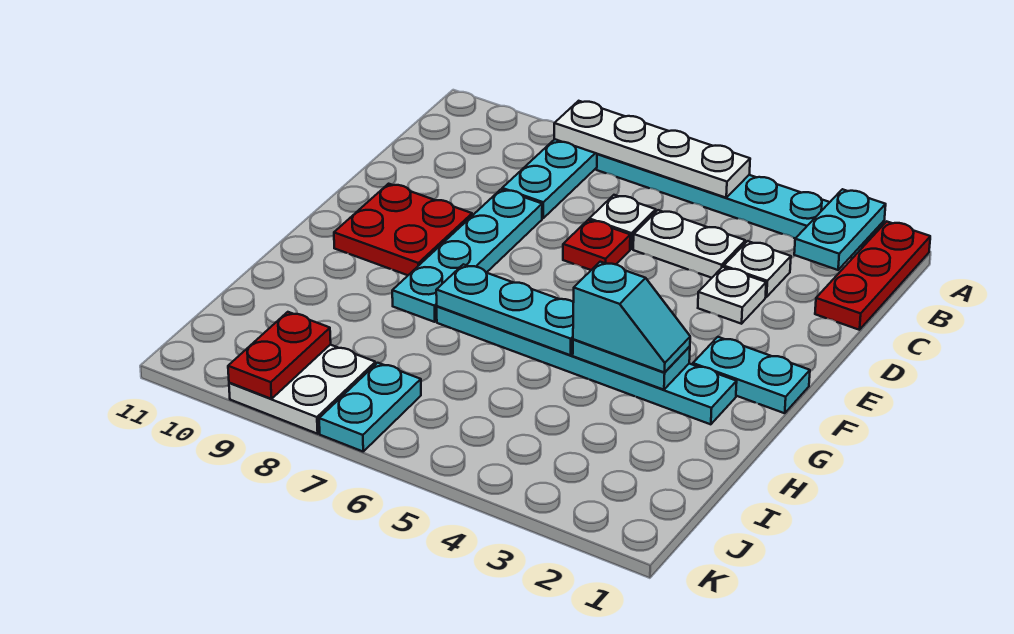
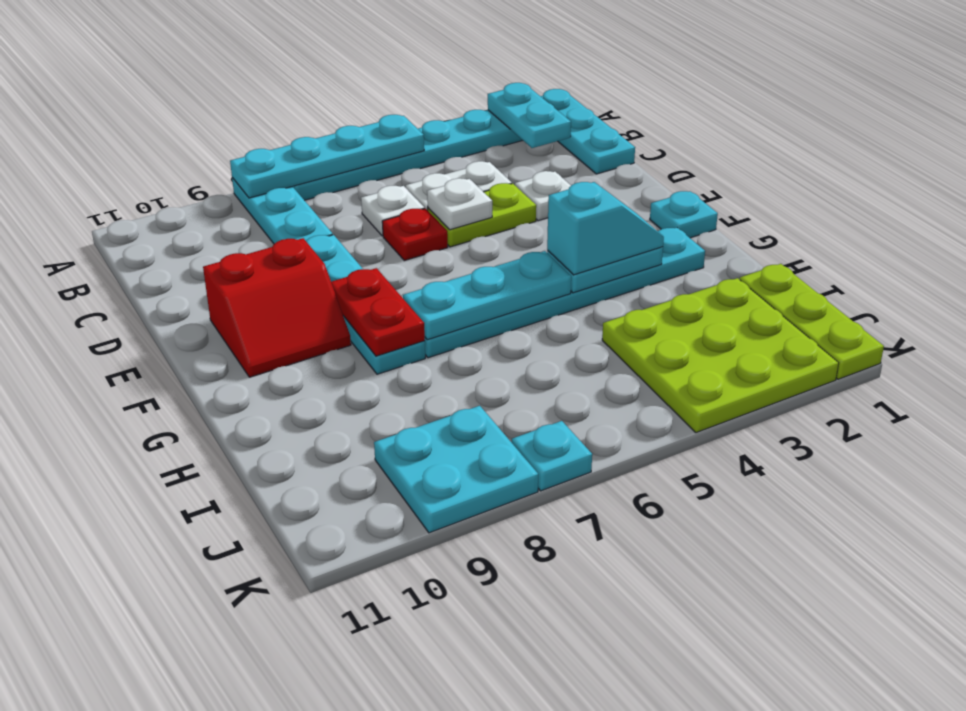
red plate A1:C1 level 1 -> cyan plate A1:C1 level 1
white plate A5:A8 level 2 -> cyan plate A5:A8 level 2
white plate C3 level 1 -> white plate D5 level 2
none -> lime plate D4:D5 level 1
red plate E9:F10 level 1 -> red slope E9:F10 level 1 top E
cyan plate F1:F2 level 1 -> cyan plate F1 level 1
none -> lime plate I1:K1 level 1
none -> lime plate I2:K4 level 1
cyan plate J7:K7 level 1 -> cyan plate K7 level 1
white plate J8:K9 level 1 -> cyan plate J8:K9 level 1
red plate J9:K9 level 2 -> red plate F8:G8 level 2

